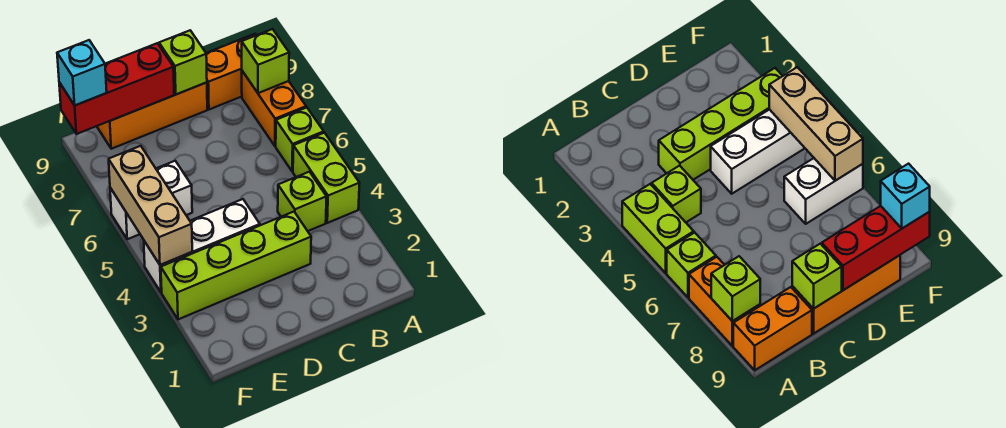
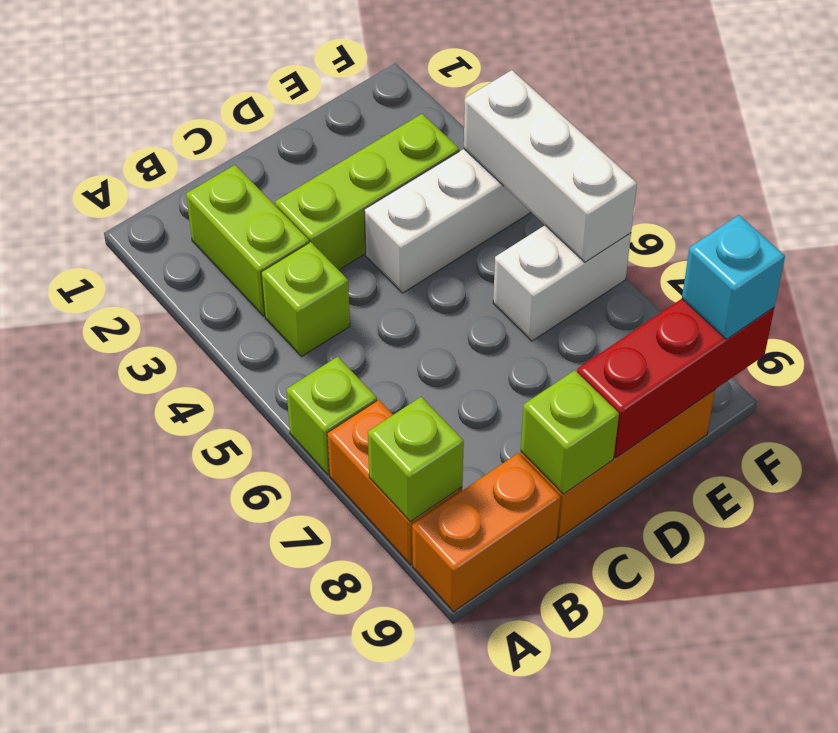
lime brick A4:A5 level 1 -> lime brick B2:B3 level 1
lime brick C3:F3 level 1 -> lime brick C3:E3 level 1
tan brick F4:F6 level 2 -> white brick F4:F6 level 2

